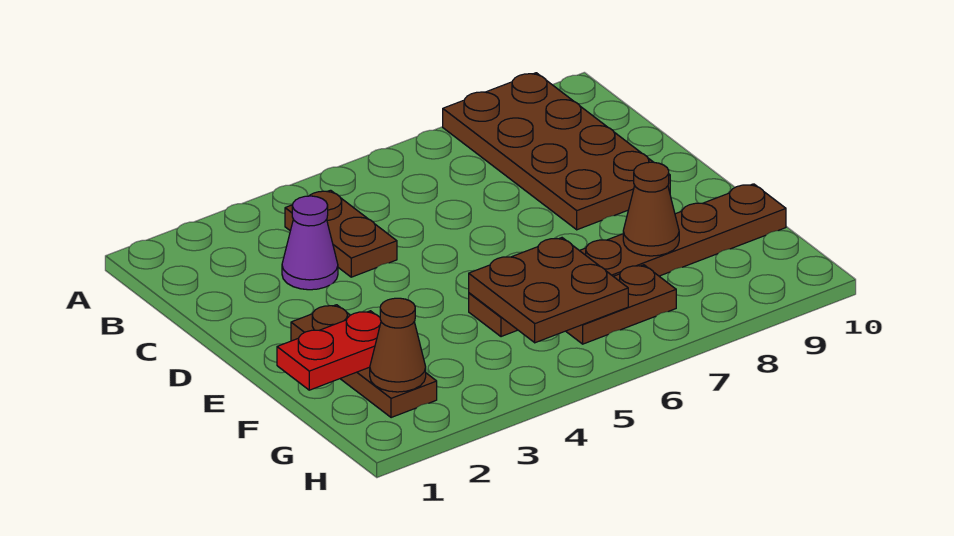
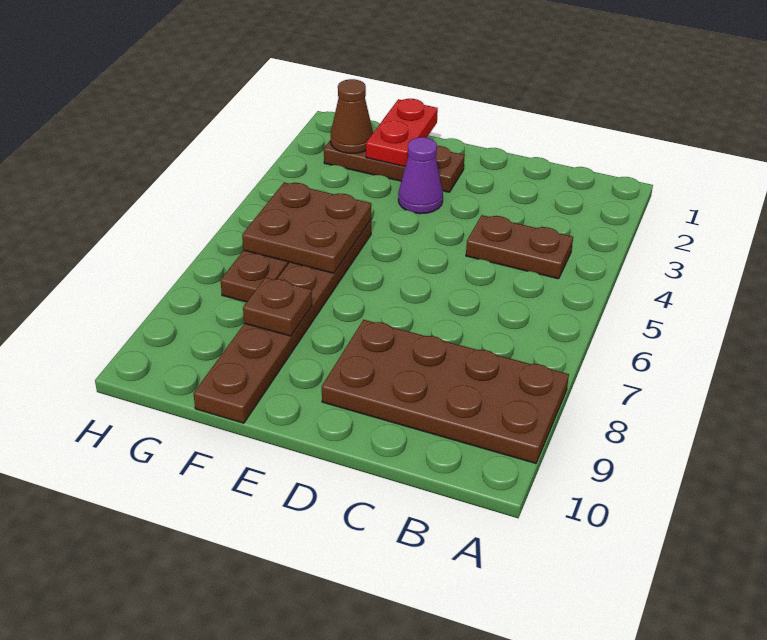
purple cone C3 level 1 -> purple cone E3 level 1
brown cone F8 level 2 -> brown plate F8 level 2

